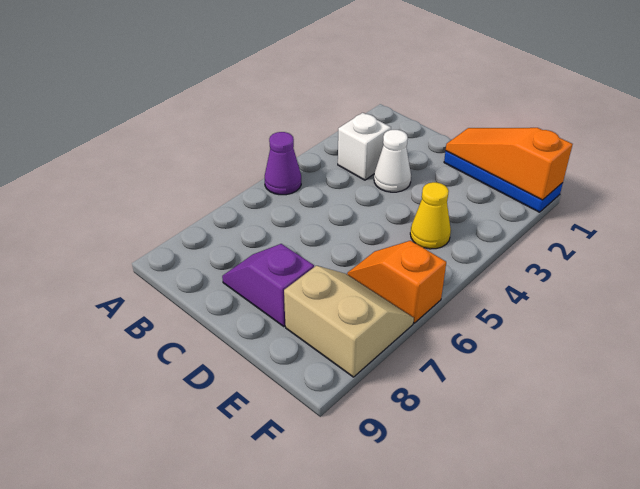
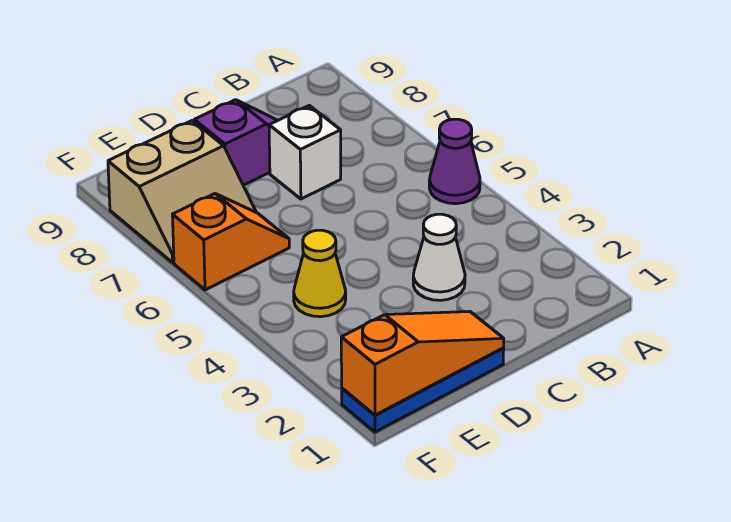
white brick B3 level 1 -> white brick C7 level 1

